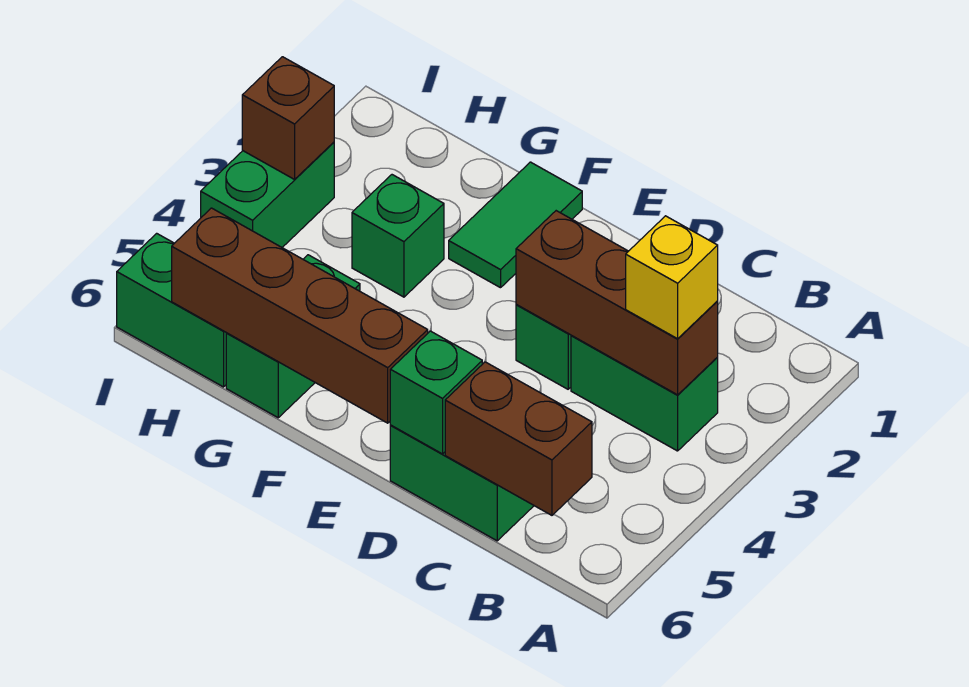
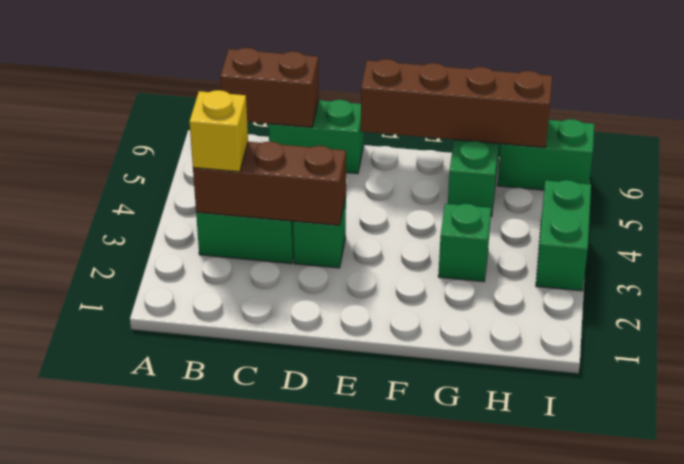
green brick D6 level 2 -> none
green tile F1:F2 level 1 -> none
brown brick I3 level 2 -> none

